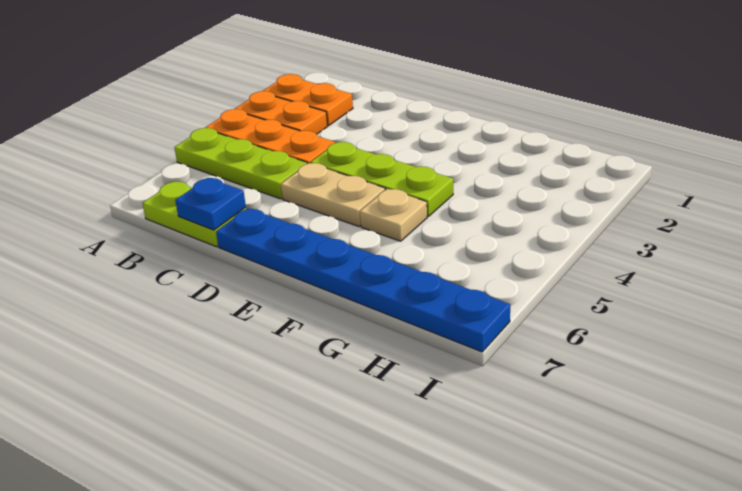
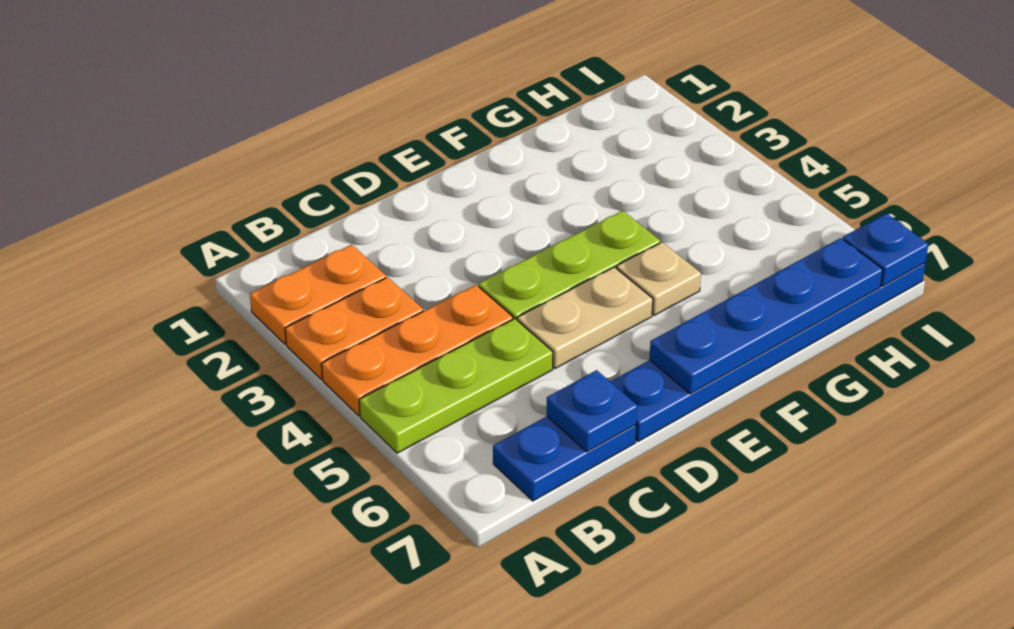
lime plate B7:C7 level 1 -> blue plate B7:C7 level 1
none -> blue plate E7:H7 level 2
none -> blue plate I7 level 2

